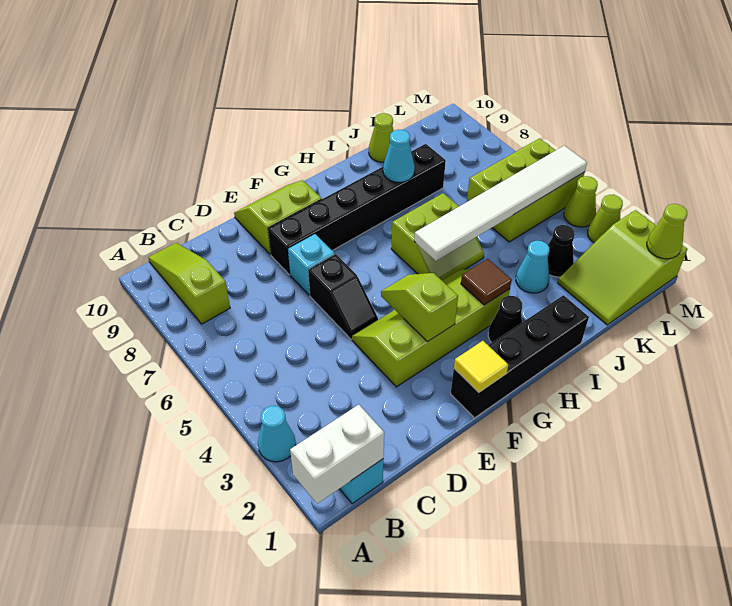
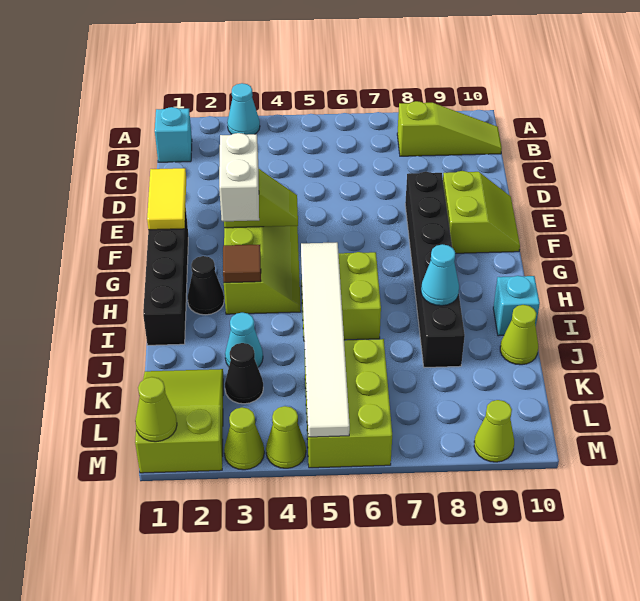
white brick A1:B1 level 2 -> white brick F3:G3 level 3
black slope E5:E6 level 1 top 6 -> none
cyan brick E7 level 1 -> cyan brick I10 level 1
yellow tile F1 level 2 -> yellow tile E1:F1 level 2
none -> lime cone M9 level 1

